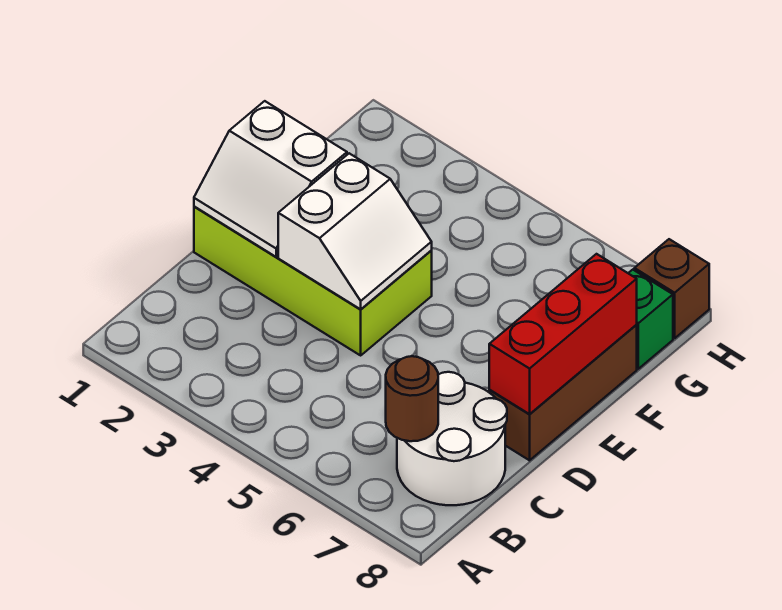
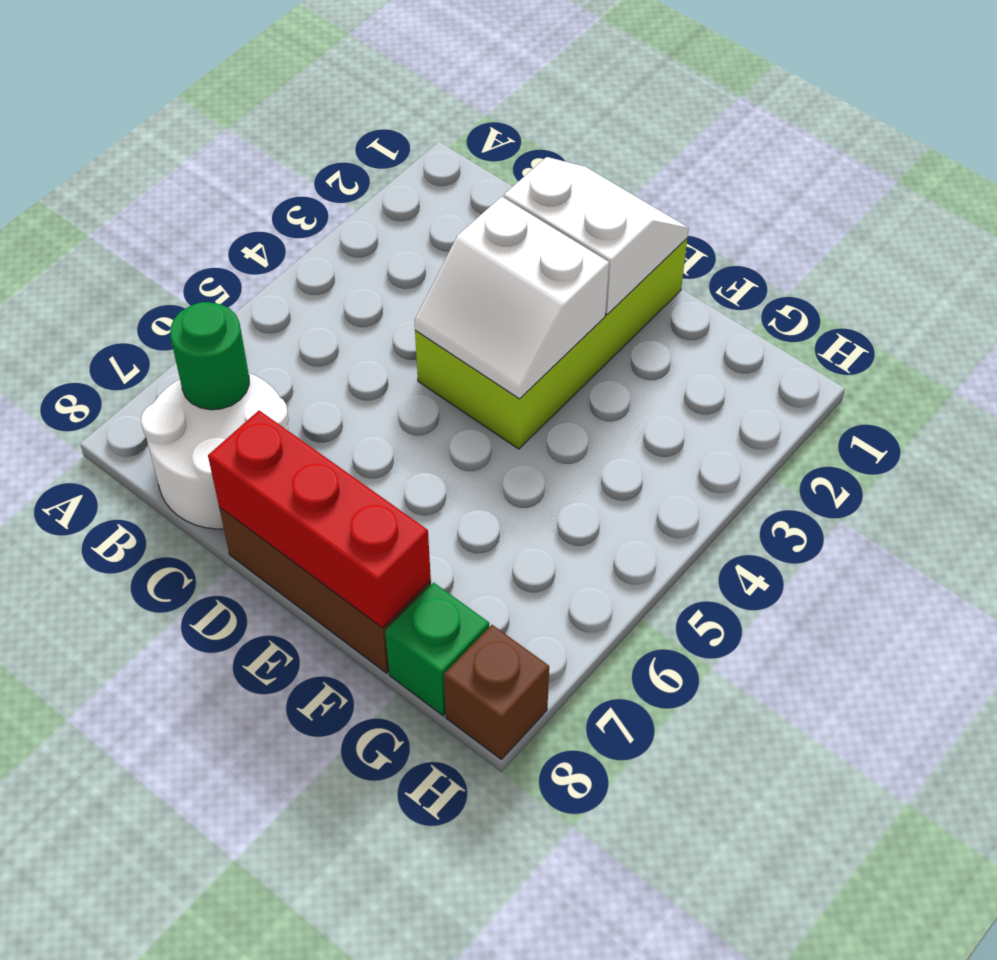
brown round brick B7 level 2 -> green round brick B7 level 2
white slope D1:E2 level 2 top E -> white slope D1:E2 level 2 top 2

